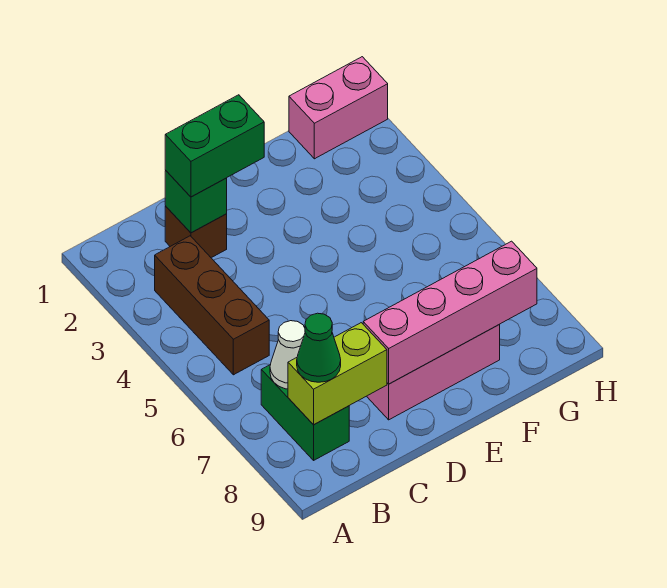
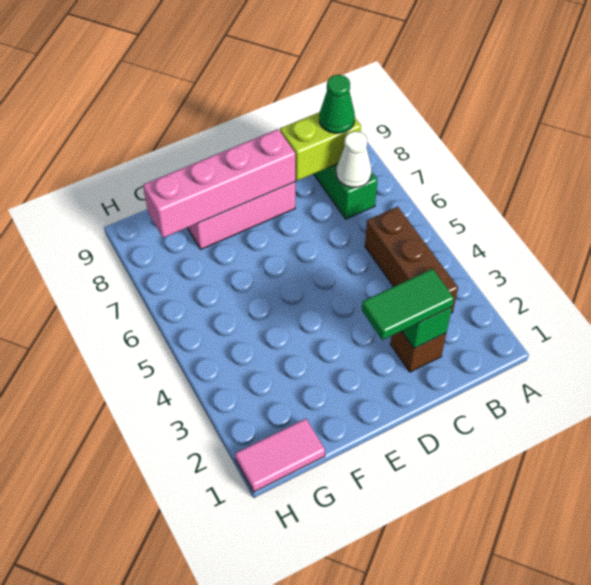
green brick C2:D2 level 3 -> green tile C2:D2 level 3
pink brick G1:H1 level 1 -> pink tile G1:H1 level 1

